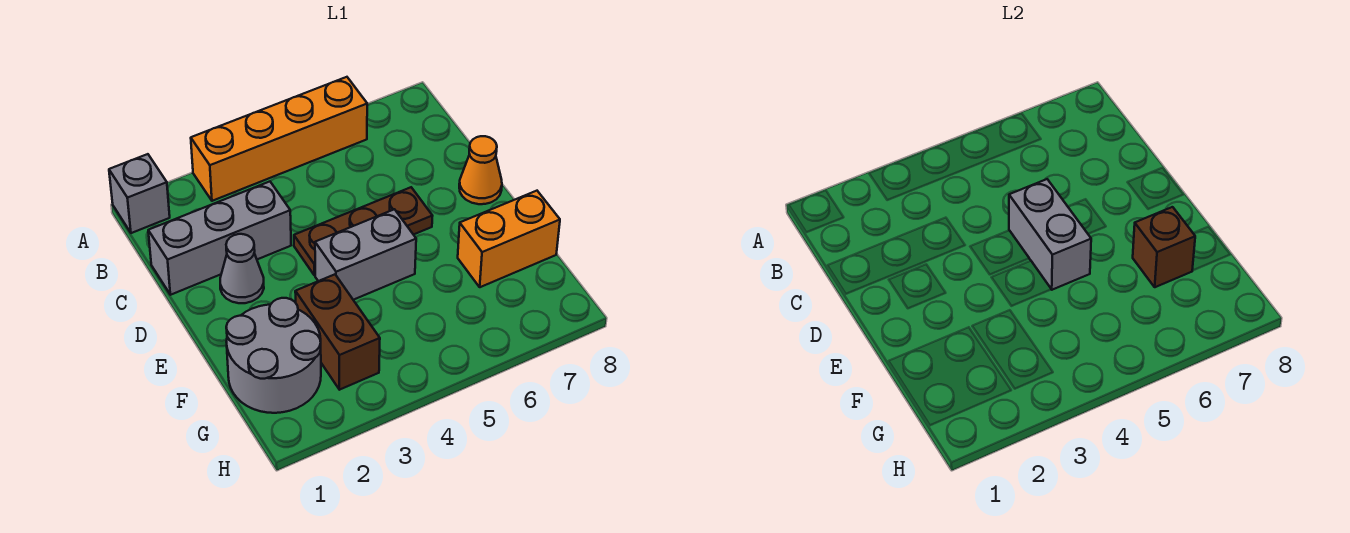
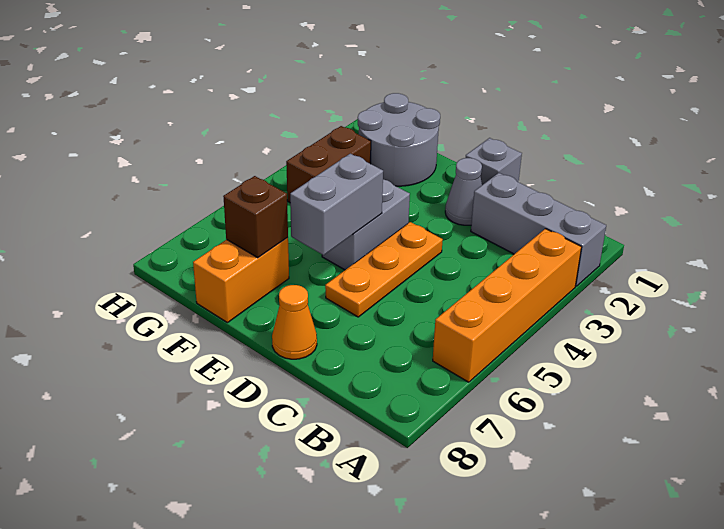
grey brick A1 level 1 -> grey brick D1 level 1
grey brick C1:C3 level 1 -> grey brick A2:C2 level 1
brown plate D4:D6 level 1 -> orange plate D4:D6 level 1
grey brick D5:E5 level 2 -> grey brick E5:E6 level 2
brown brick F3:G3 level 1 -> brown brick G3:G4 level 1

